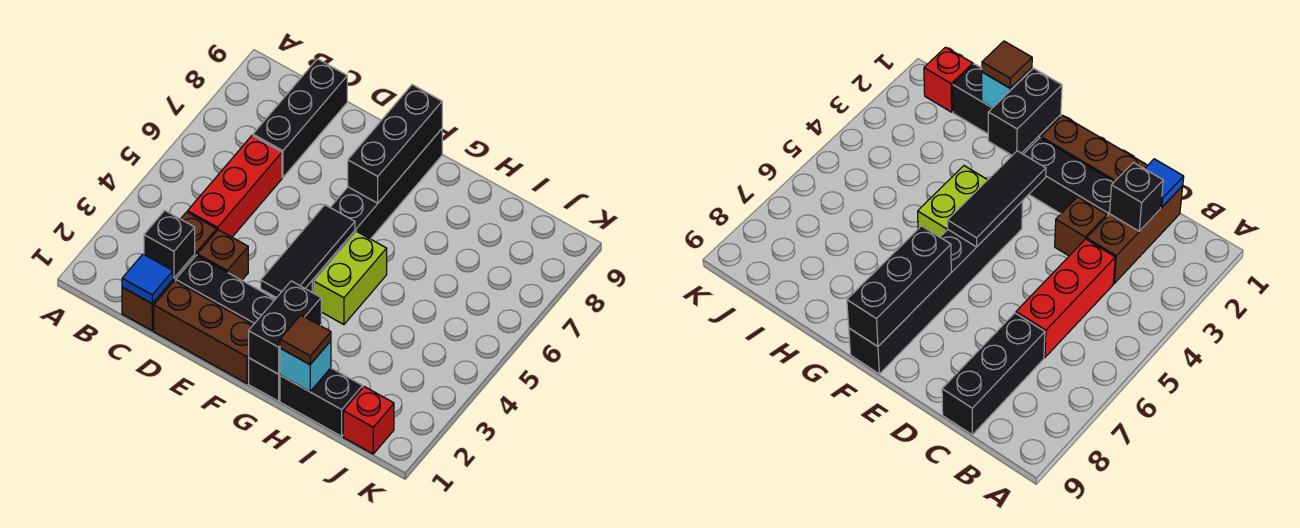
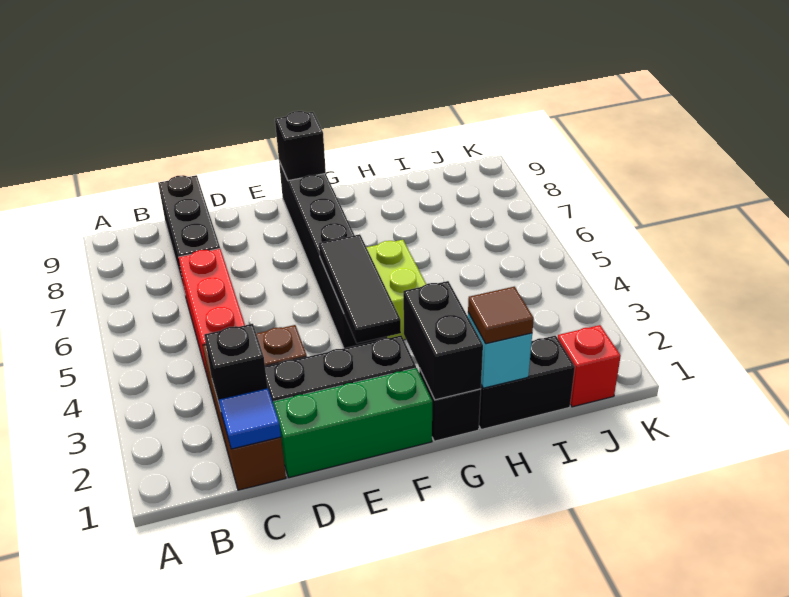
brown brick D1:F1 level 1 -> green brick D1:F1 level 1
black brick F7:F9 level 2 -> black brick F9 level 2

